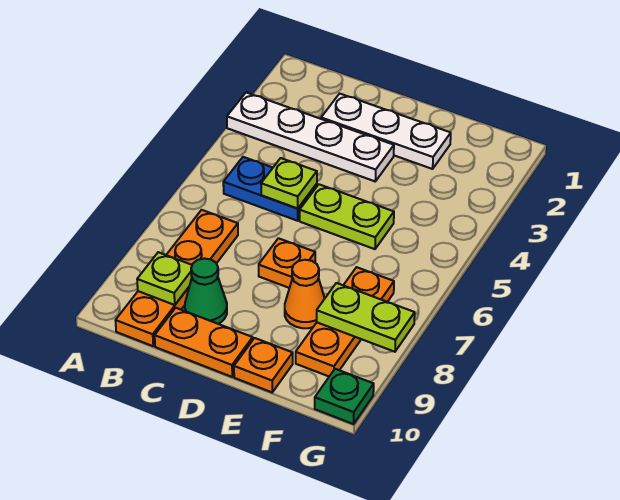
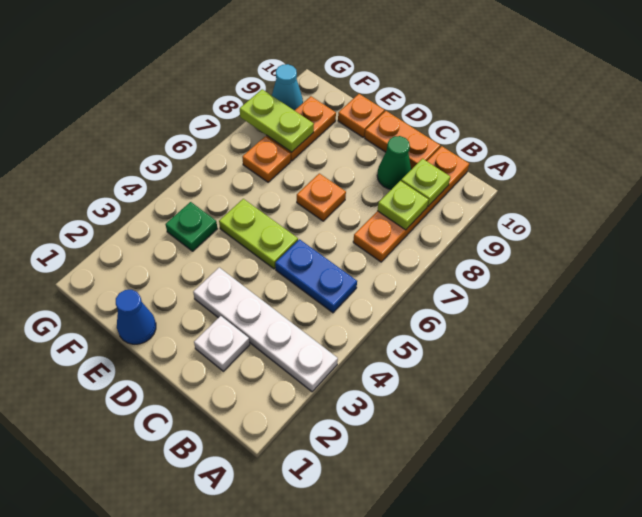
white plate C2:E2 level 1 -> white plate C2 level 1
lime plate C5 level 2 -> lime plate B8 level 2
none -> blue cone E1 level 1
orange cone E8 level 1 -> none
none -> cyan cone G9 level 1
green plate G10 level 1 -> green plate F4 level 1

